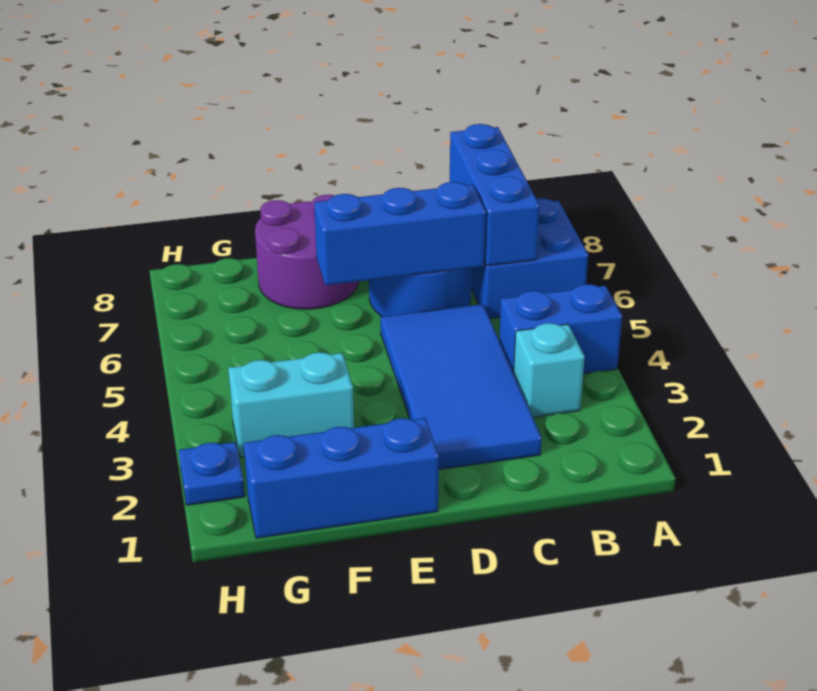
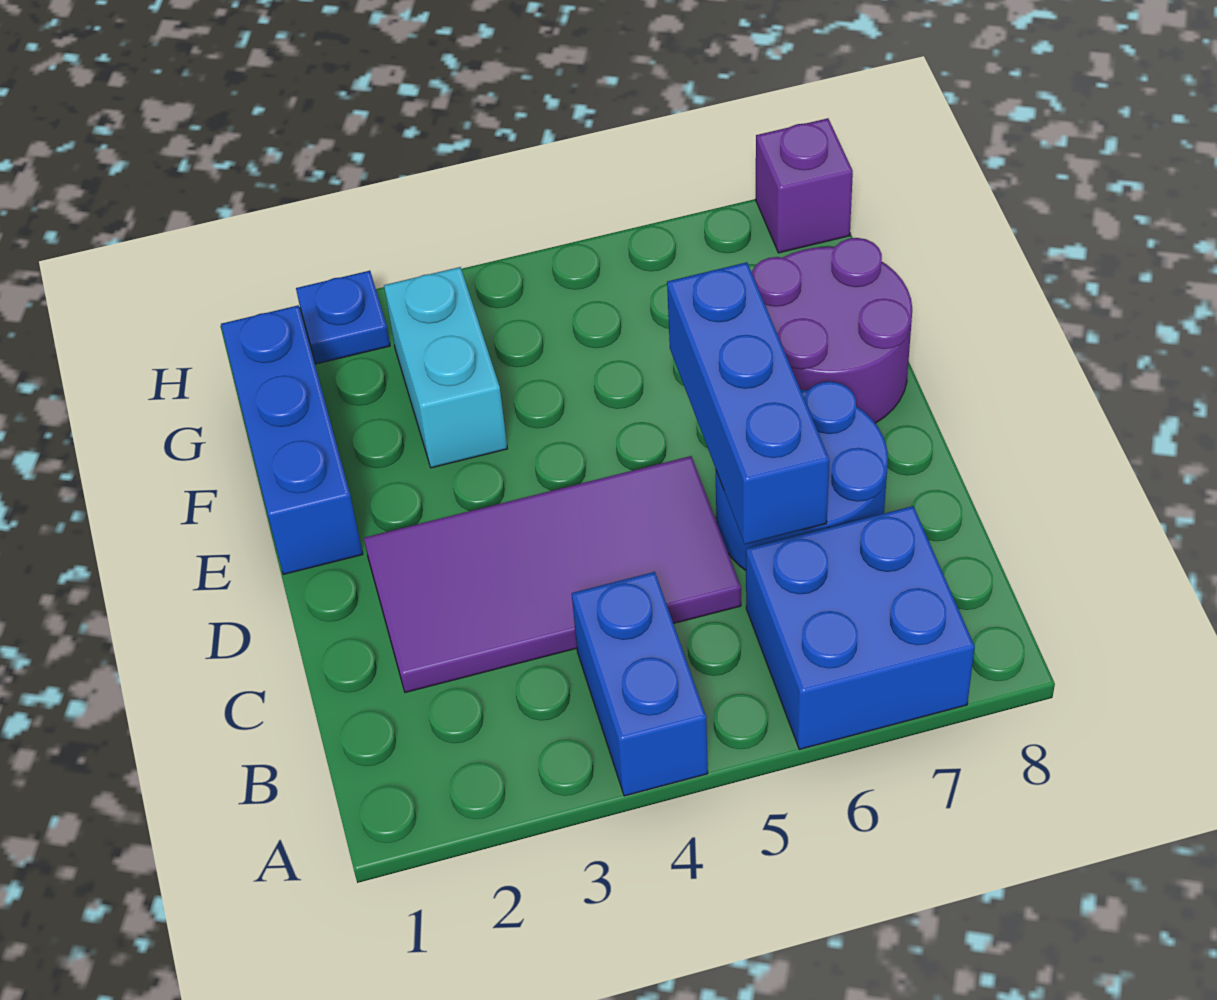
cyan brick B3 level 1 -> none
blue brick B6:B8 level 2 -> none
blue tile C2:D5 level 1 -> purple tile C2:D5 level 1
none -> purple brick H8 level 1

